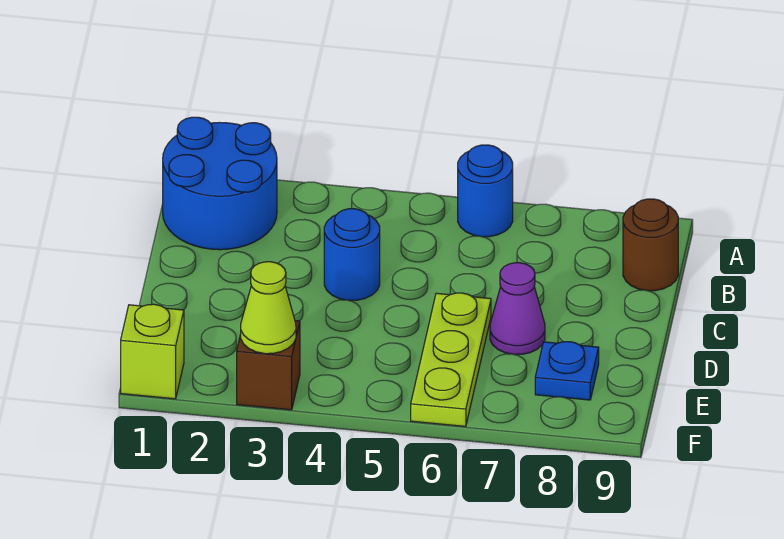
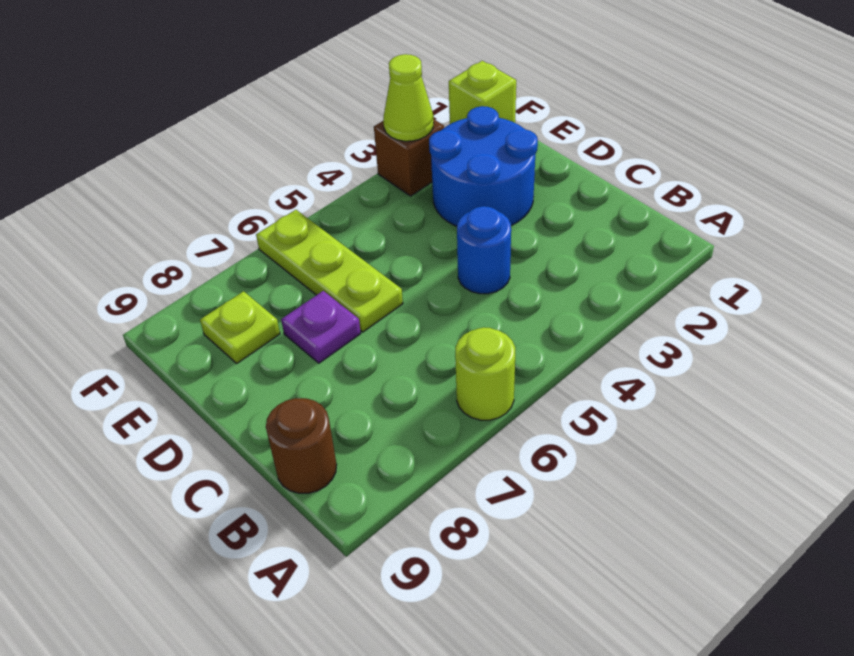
blue round brick A1:B2 level 1 -> blue round brick D2:E3 level 1
blue round brick A6 level 1 -> lime round brick A6 level 1
purple cone D7 level 1 -> purple plate D7 level 1
blue plate E8 level 1 -> lime plate E8 level 1

